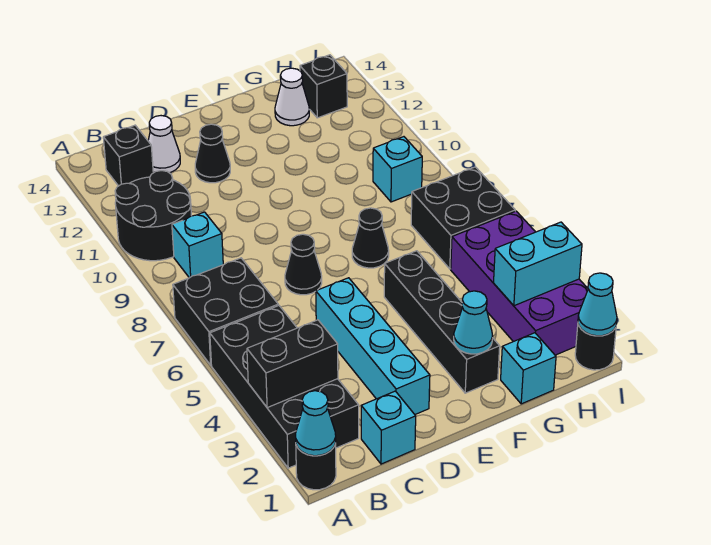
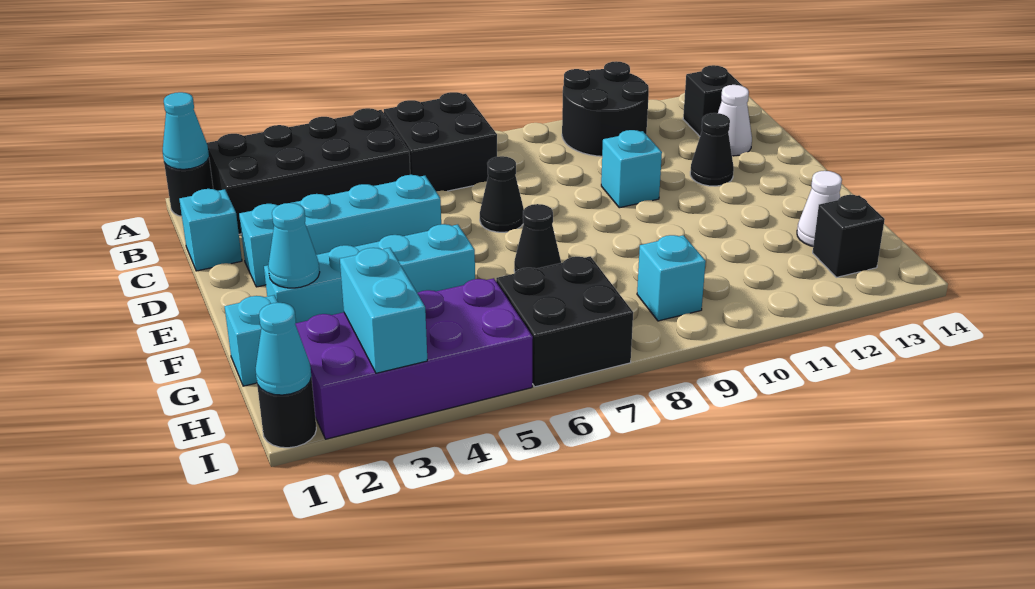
black brick A3:B3 level 2 -> none
cyan brick B9 level 1 -> cyan brick D10 level 1
black brick F2:F5 level 1 -> cyan brick F2:F5 level 1

